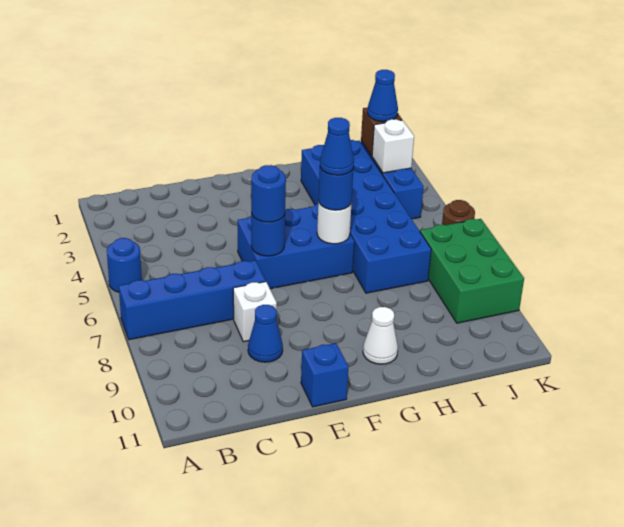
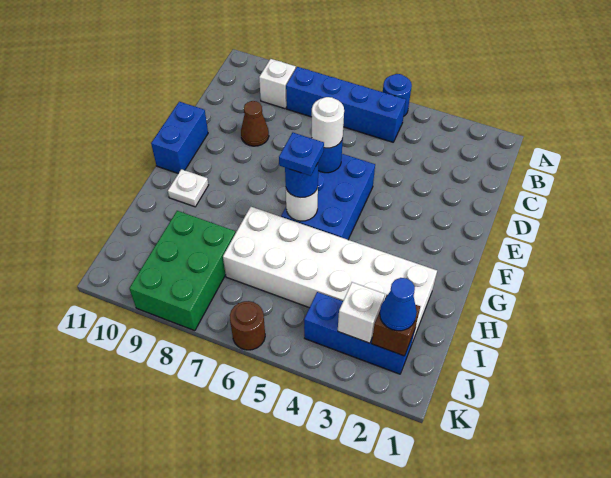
blue brick A7:D7 level 1 -> blue brick B5:B8 level 1
white brick D8 level 1 -> white brick B9 level 1
blue cone D9 level 1 -> brown cone D9 level 1
blue round brick E6 level 3 -> white round brick E6 level 3
blue brick E11 level 1 -> blue brick E11:F11 level 1
blue cone G6 level 4 -> blue plate G6 level 4
white cone G10 level 1 -> white plate G10 level 1
blue brick H2:I7 level 1 -> white brick H2:I7 level 1
green brick J7:K9 level 1 -> green brick I8:K9 level 1

